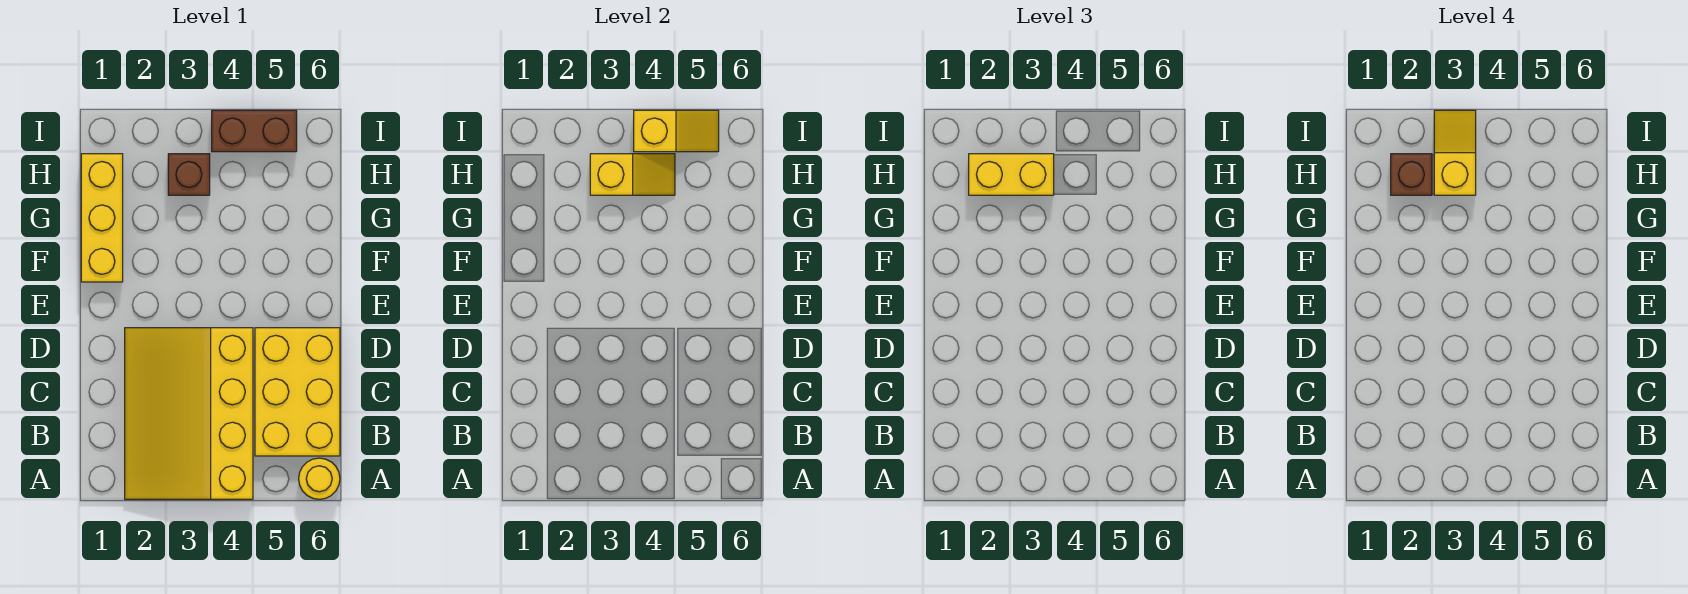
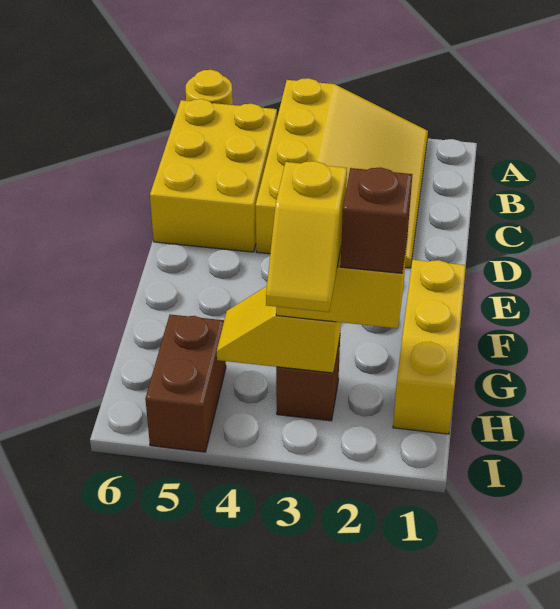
brown brick I4:I5 level 1 -> brown brick H5:I5 level 1
yellow slope I4:I5 level 2 top 4 -> none

